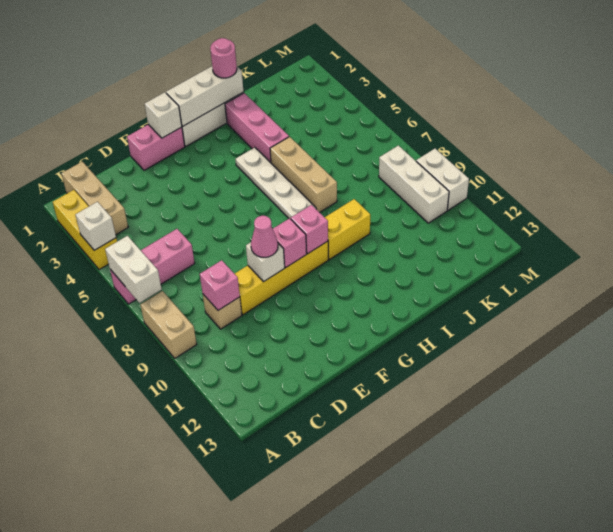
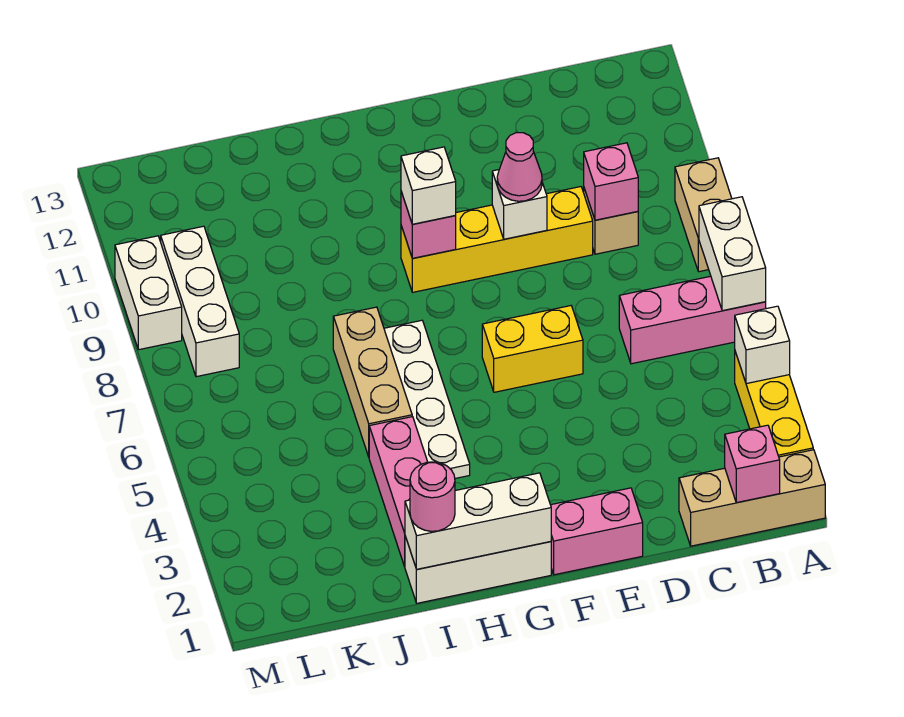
tan brick B1:B3 level 1 -> tan brick A1:C1 level 1
white brick F1 level 2 -> white brick G9 level 3
pink brick F9 level 2 -> pink brick B1 level 2
yellow brick H9:I9 level 1 -> yellow brick E6:F6 level 1

